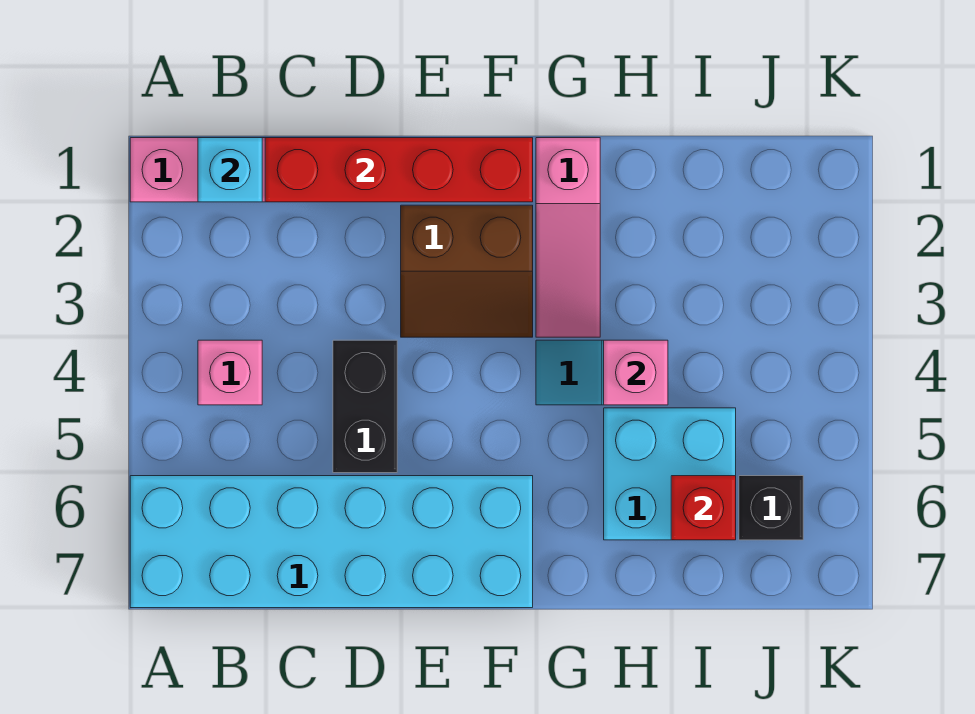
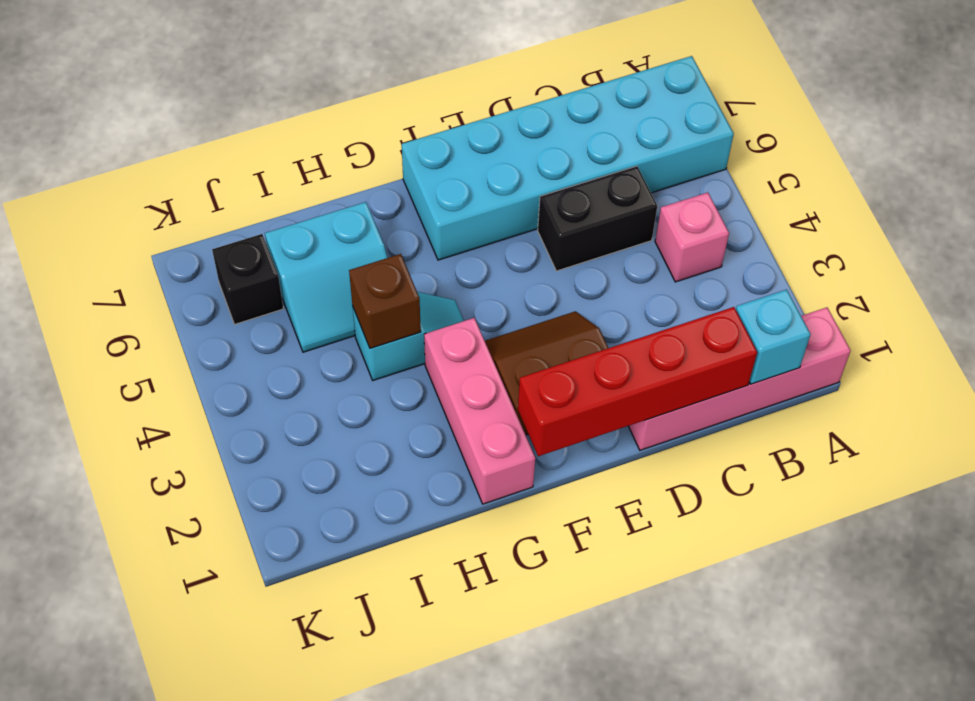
black brick D4:D5 level 1 -> black brick C5:D5 level 1
pink slope G1:G3 level 1 top 1 -> pink brick G1:G3 level 1
pink brick H4 level 2 -> brown brick H4 level 2
cyan brick H5:I6 level 1 -> cyan slope H5:I6 level 1 top 6
red brick I6 level 2 -> none

